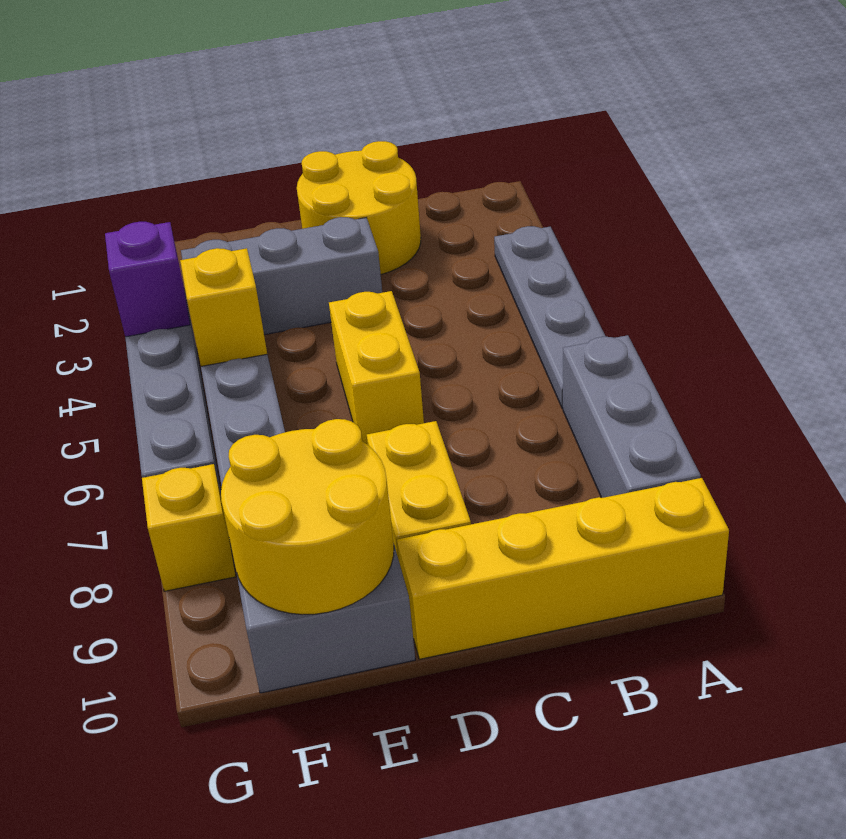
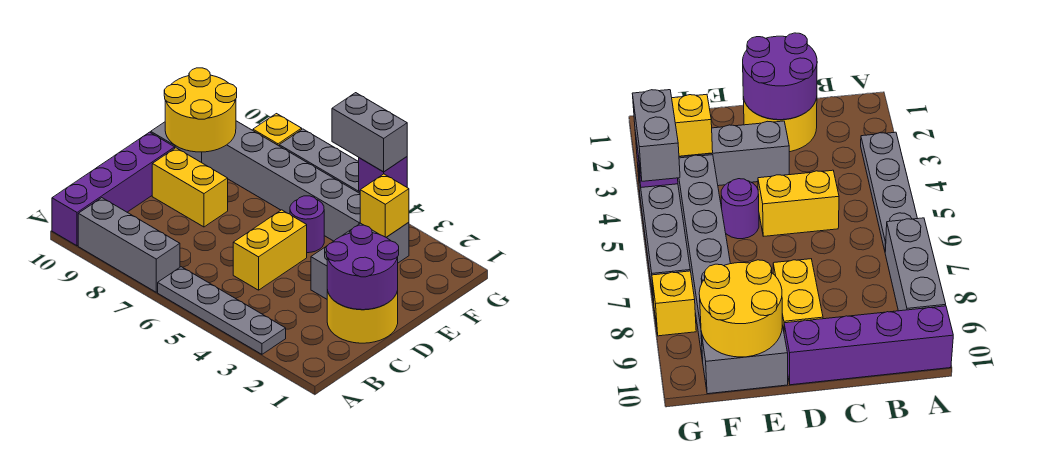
yellow brick A10:D10 level 1 -> purple brick A10:D10 level 1
none -> purple round brick C1:D2 level 2
yellow brick D5:D6 level 1 -> yellow brick C5:D5 level 1
none -> purple round brick E5 level 1
yellow brick F5 level 2 -> yellow brick F3 level 2
none -> grey brick G4:G5 level 3

